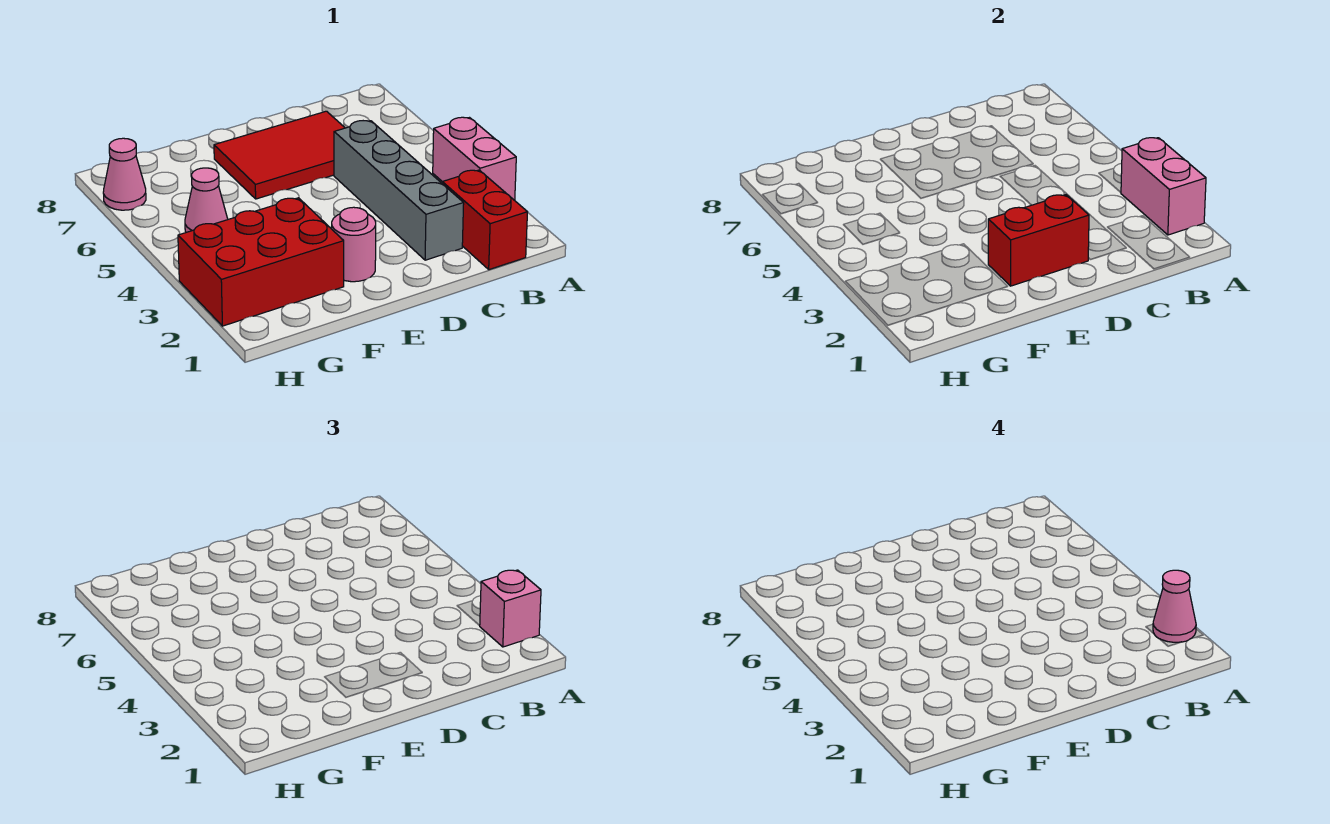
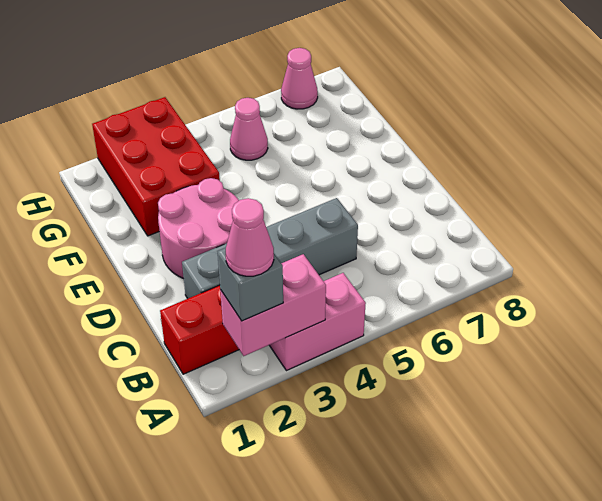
pink brick A2 level 3 -> grey brick A2 level 3
red tile C6:E7 level 1 -> none
red brick D2:E2 level 2 -> none
pink round brick E2 level 1 -> pink round brick D2:E3 level 1

